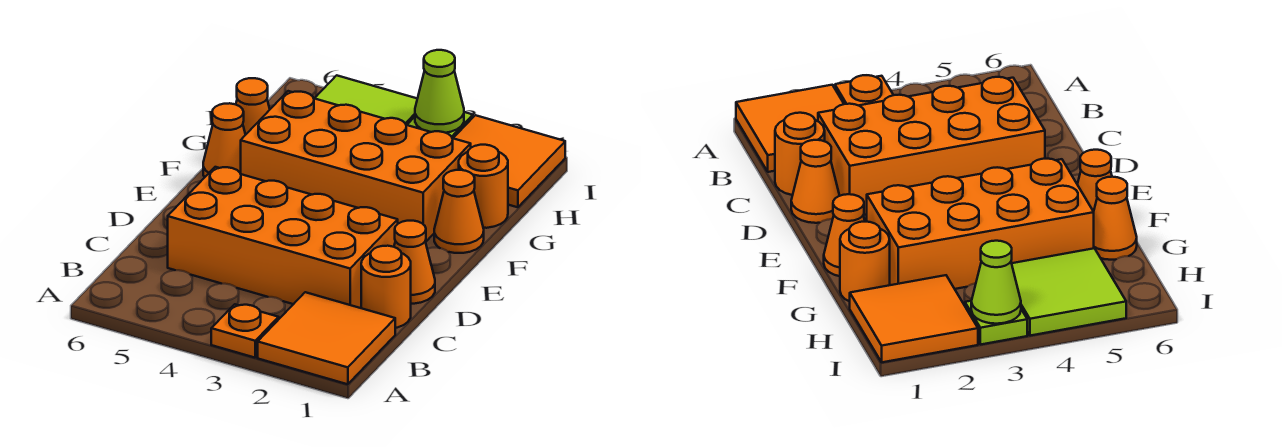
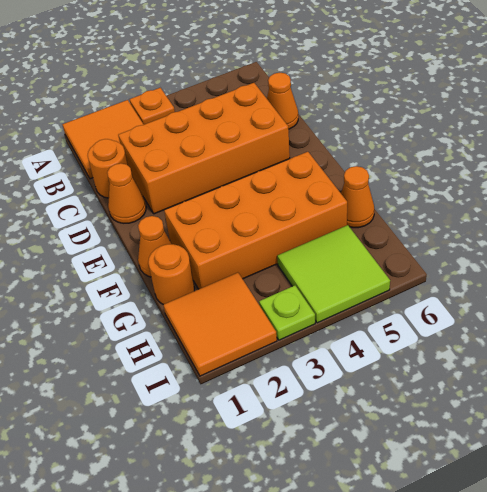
orange cone F6 level 1 -> orange cone C6 level 1
lime cone I3 level 2 -> none

